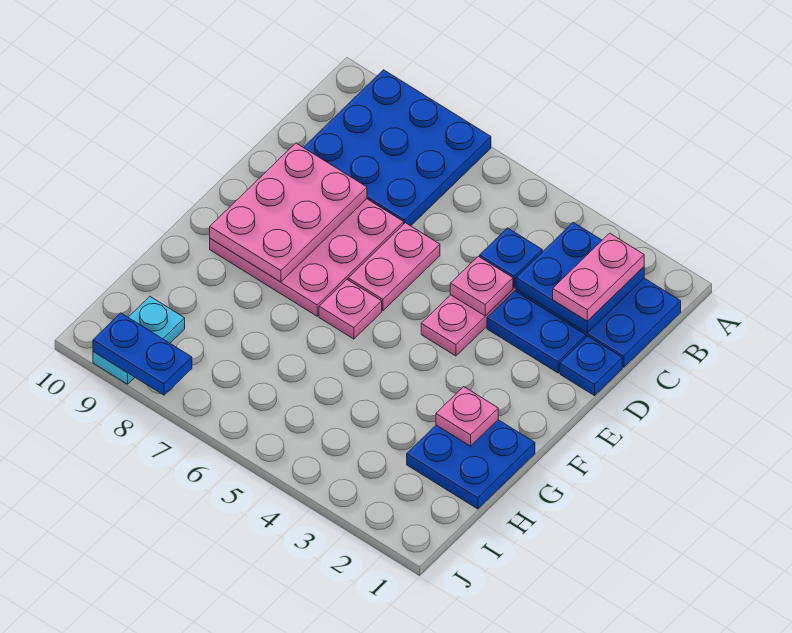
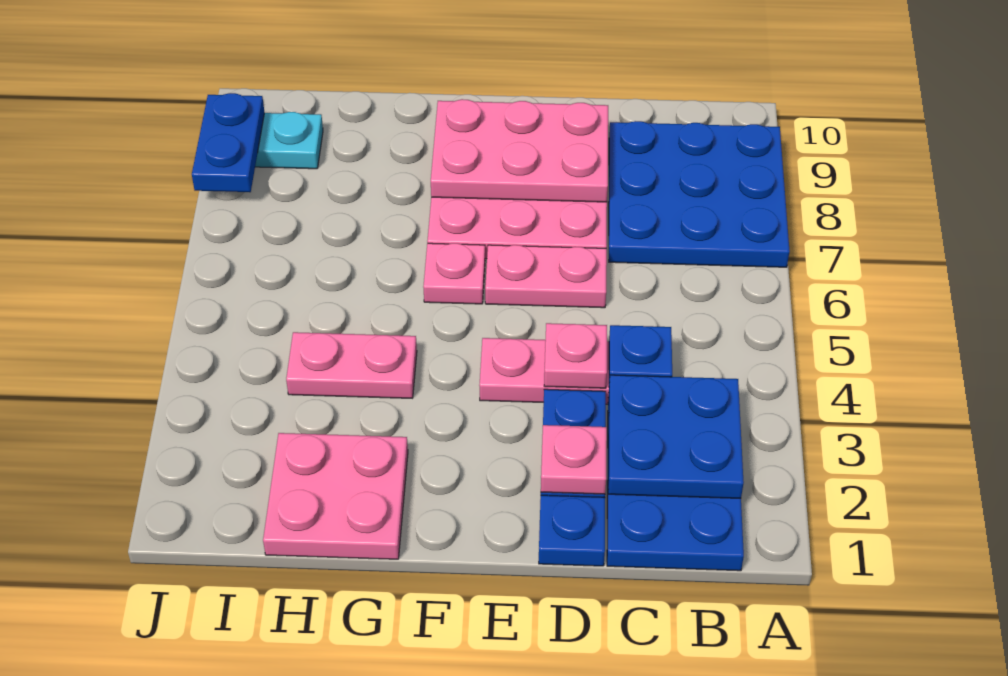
pink plate B2:C2 level 3 -> pink plate G4:H4 level 1
blue plate G1:H2 level 1 -> pink plate G1:H2 level 1
pink plate G2 level 2 -> pink plate D2 level 2

